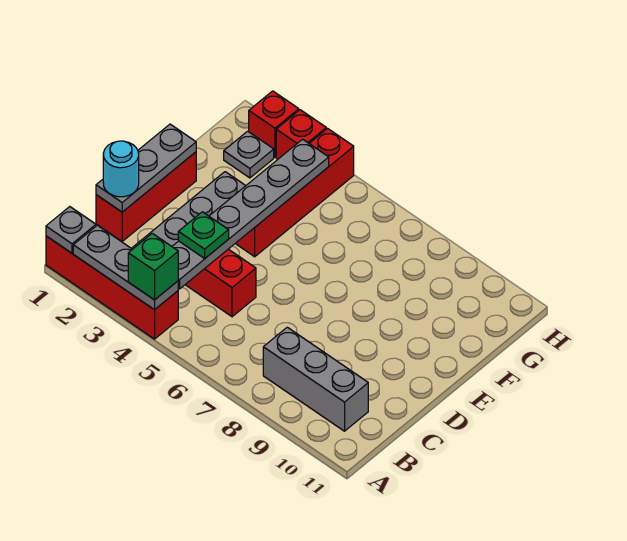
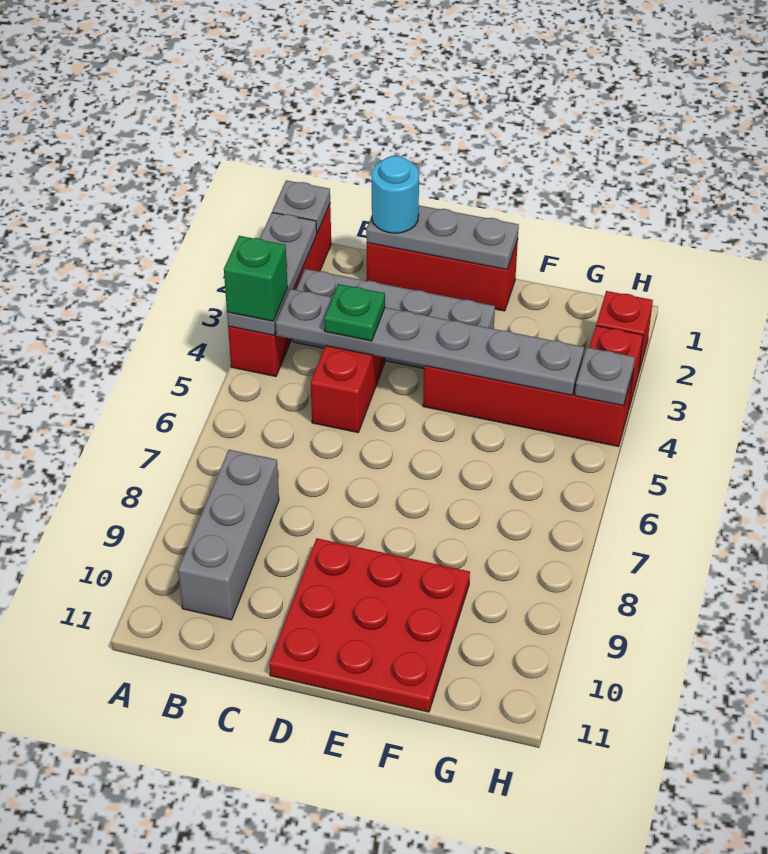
none -> red plate D9:F11 level 1
grey plate G2 level 1 -> grey plate H4 level 2

